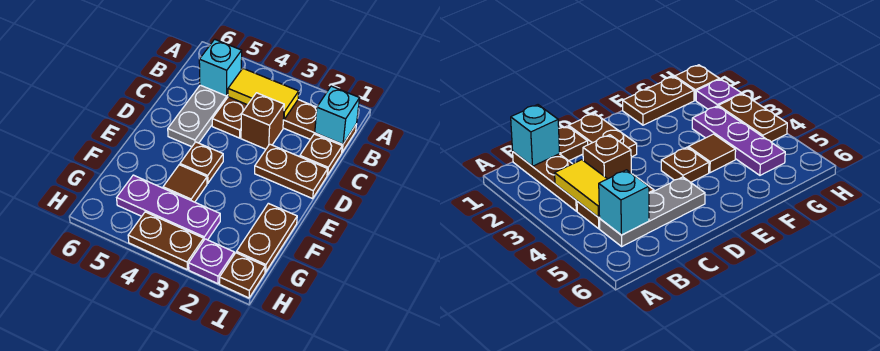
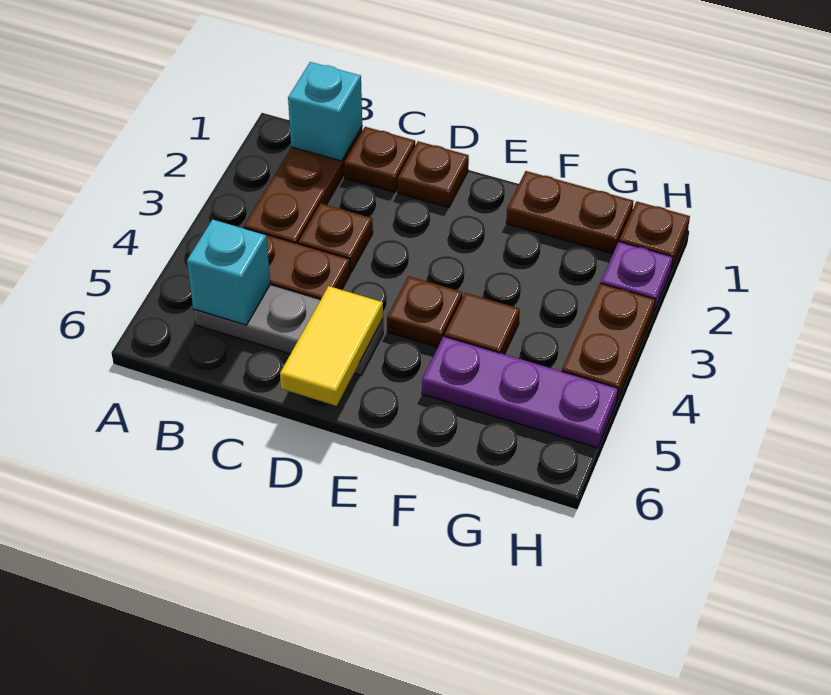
yellow tile B3:B4 level 2 -> yellow tile D5:D6 level 2
brown brick C3 level 1 -> brown plate C3 level 1
brown plate D1:D2 level 1 -> brown plate D1 level 1
purple plate G3:G5 level 1 -> purple plate F5:H5 level 1

